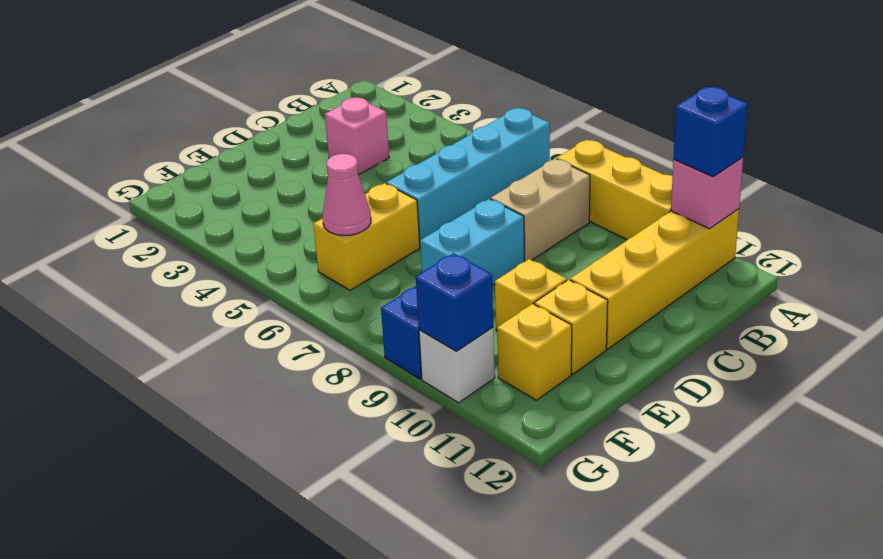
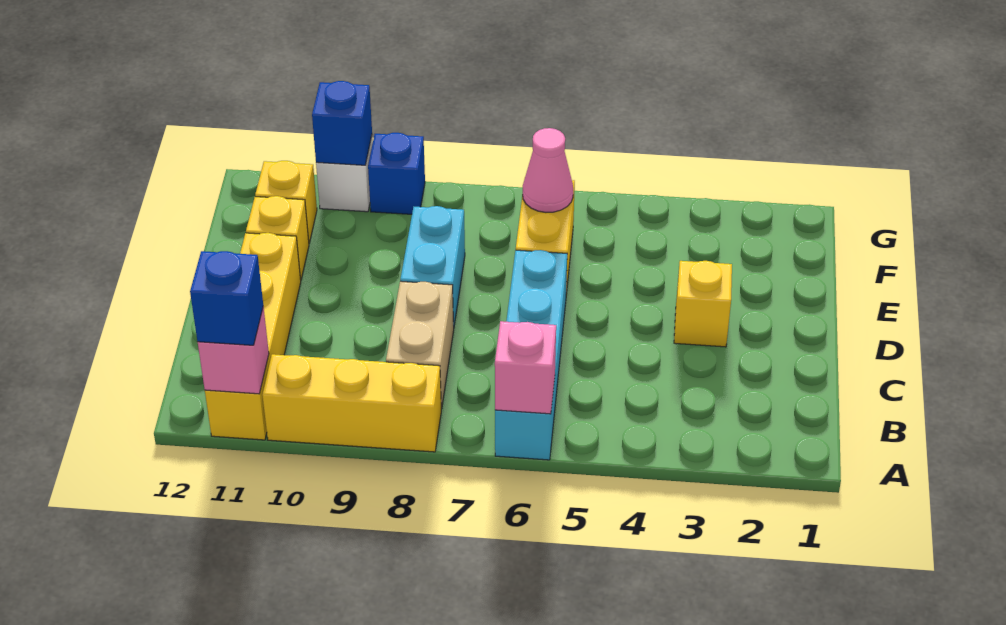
pink brick C3 level 1 -> pink brick A6 level 2
yellow brick E10 level 1 -> yellow brick D3 level 1

